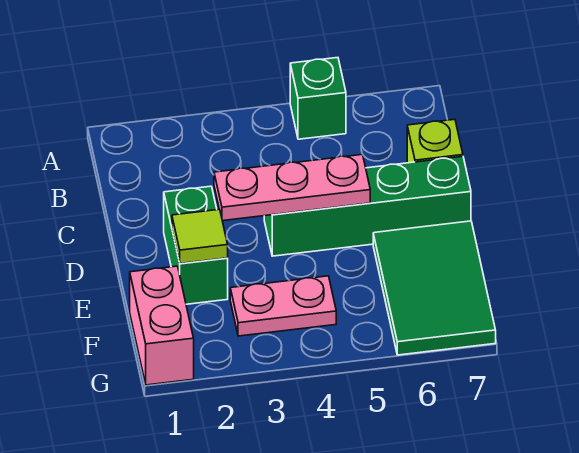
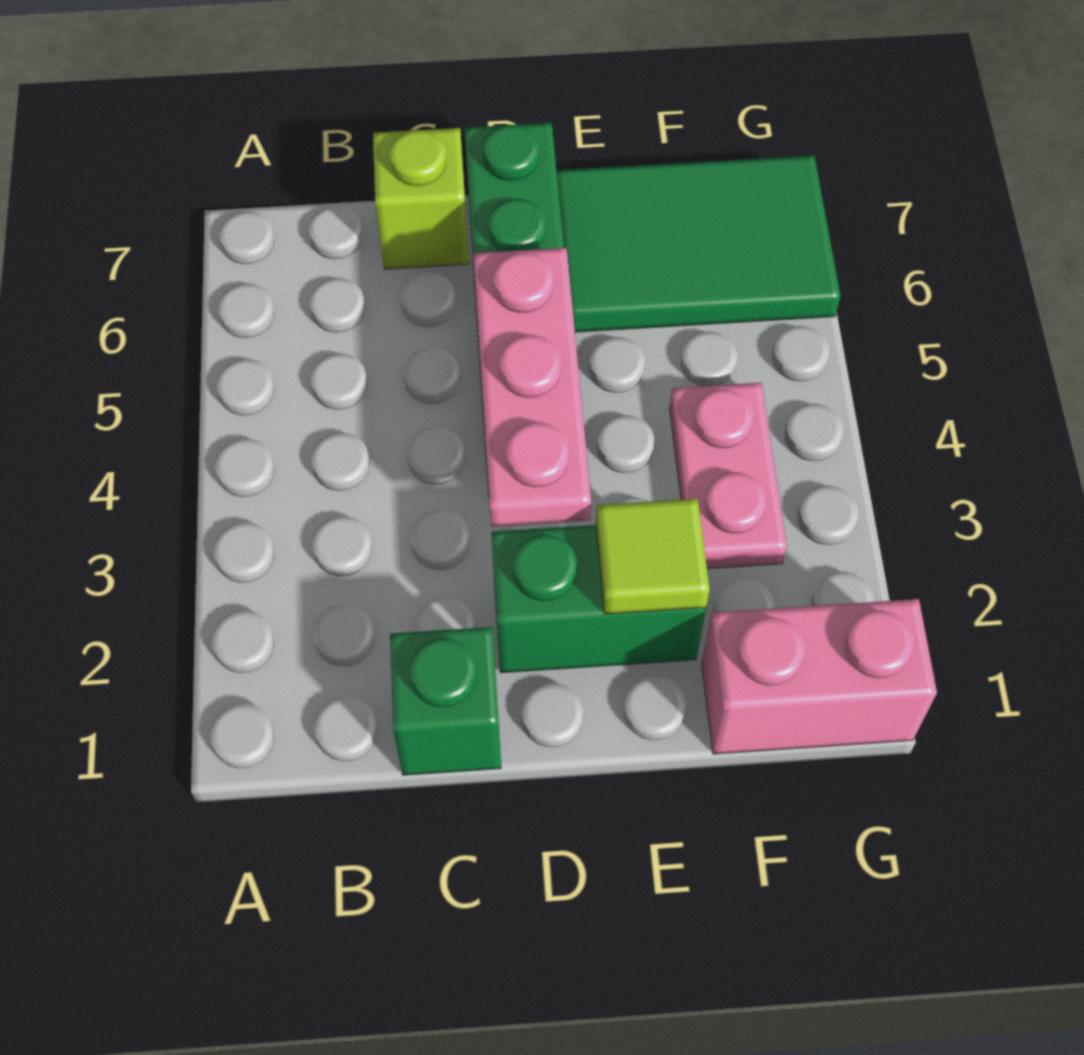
green brick A5 level 1 -> green brick C1 level 1

